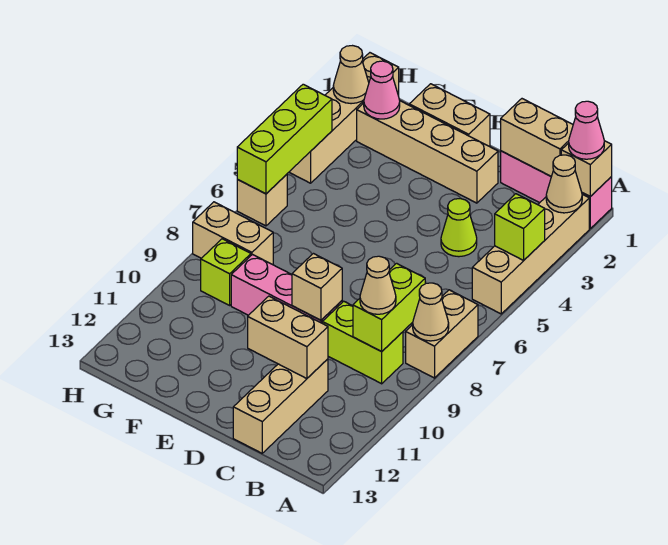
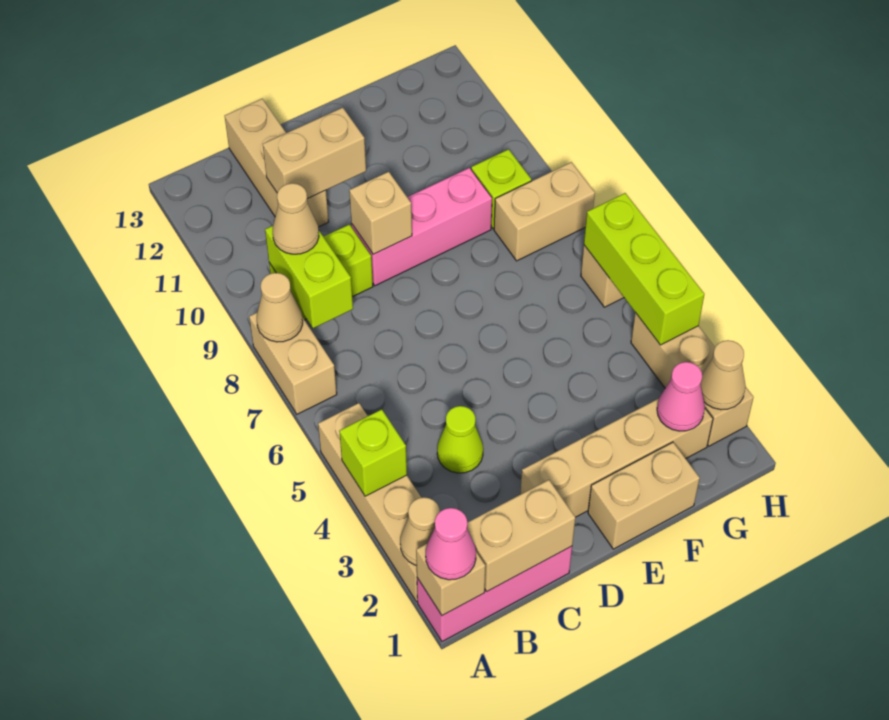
tan brick H1:H4 level 1 -> tan brick H2:H4 level 1

